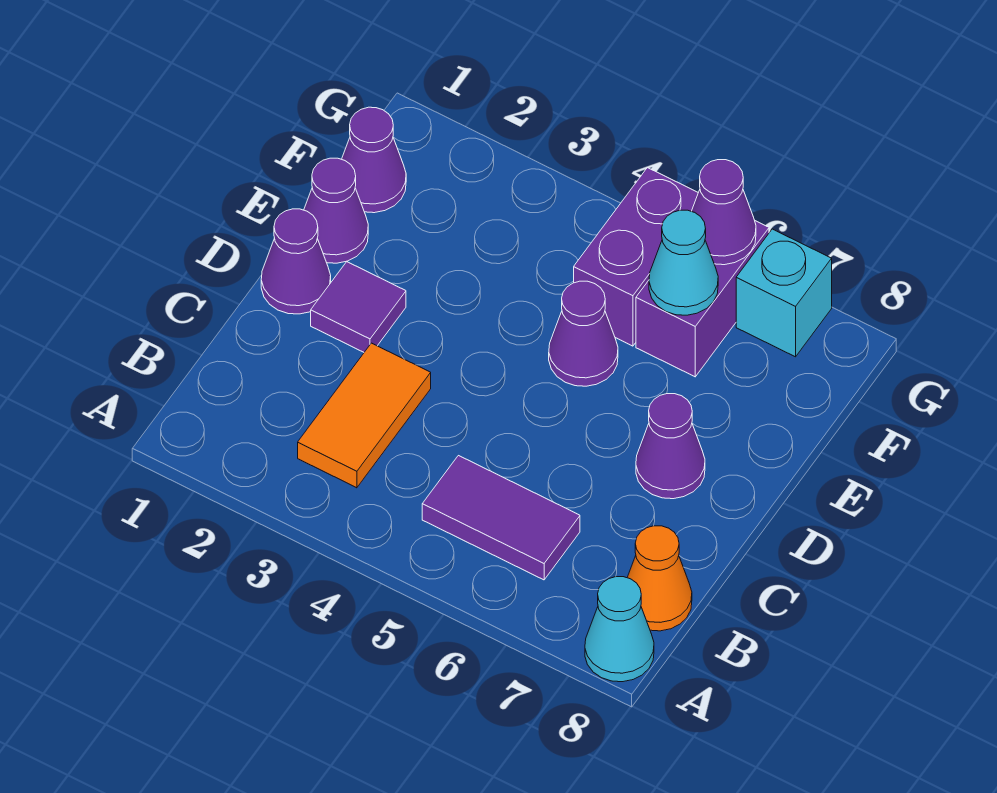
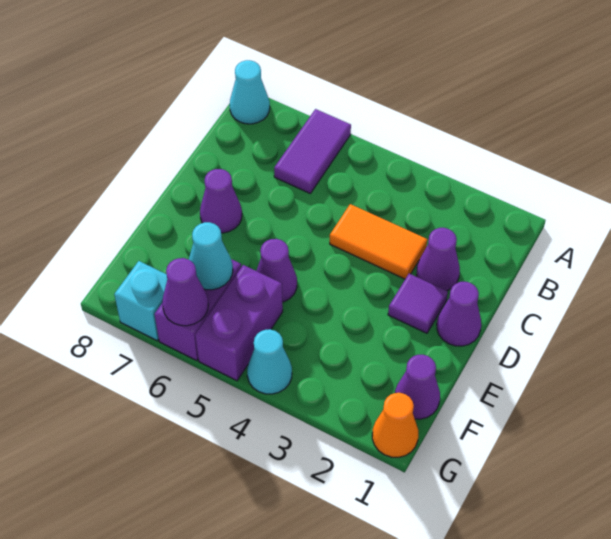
orange tile B3:C3 level 1 -> orange tile C3:C4 level 1
purple tile B5:B6 level 1 -> purple tile A6:B6 level 1
orange cone B8 level 1 -> orange cone G1 level 1
purple cone E1 level 1 -> purple cone C2 level 1
none -> cyan cone G4 level 1

